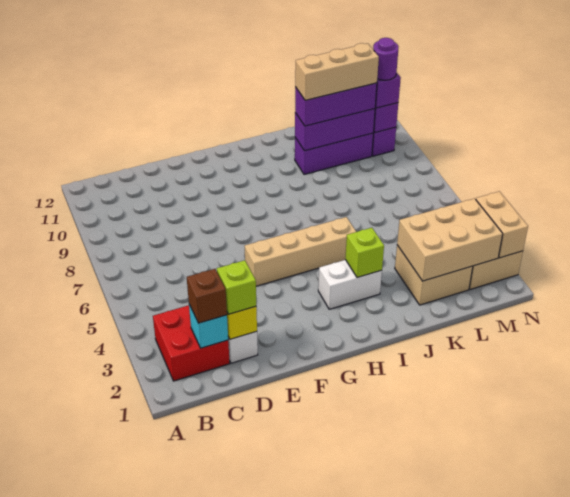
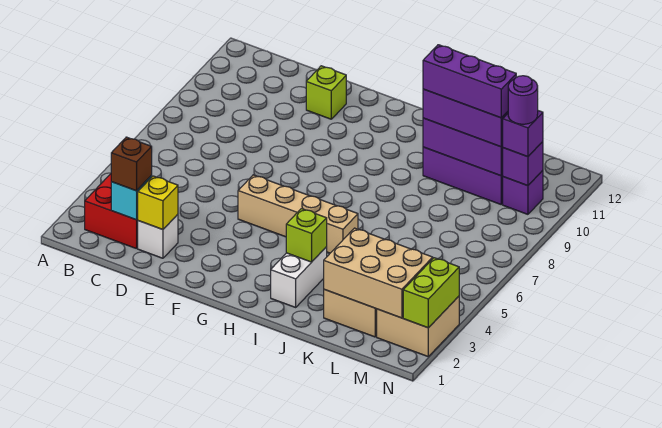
lime brick D2 level 3 -> lime brick E11 level 1
white brick H3:I3 level 1 -> white brick I2:I3 level 1
tan brick J10:L10 level 4 -> purple brick J10:L10 level 4
tan brick N2:N3 level 2 -> lime brick N2:N3 level 2

